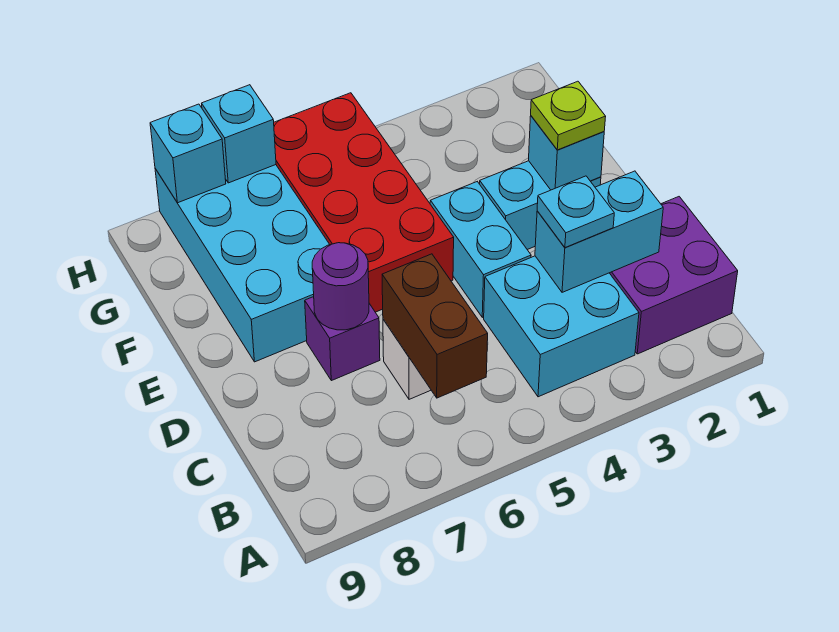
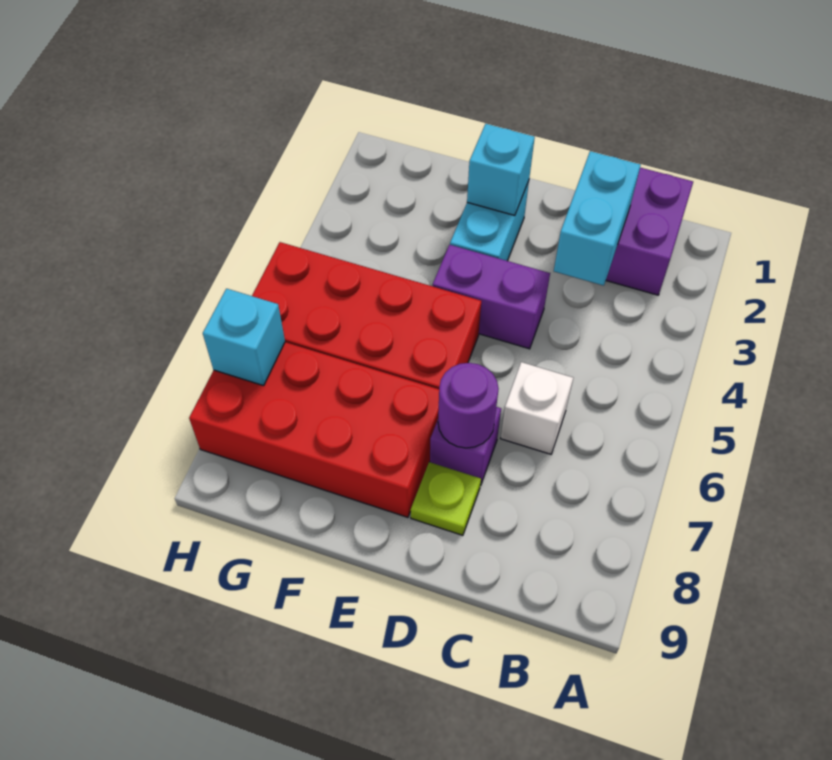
cyan brick B3:C4 level 1 -> none
brown brick B6:C6 level 2 -> none
cyan plate C3 level 3 -> none
cyan brick D4:E4 level 1 -> purple brick D4:E4 level 1
lime plate E2 level 3 -> lime plate D8 level 1
cyan brick E7:H8 level 1 -> red brick E7:H8 level 1
cyan brick H8 level 2 -> none

